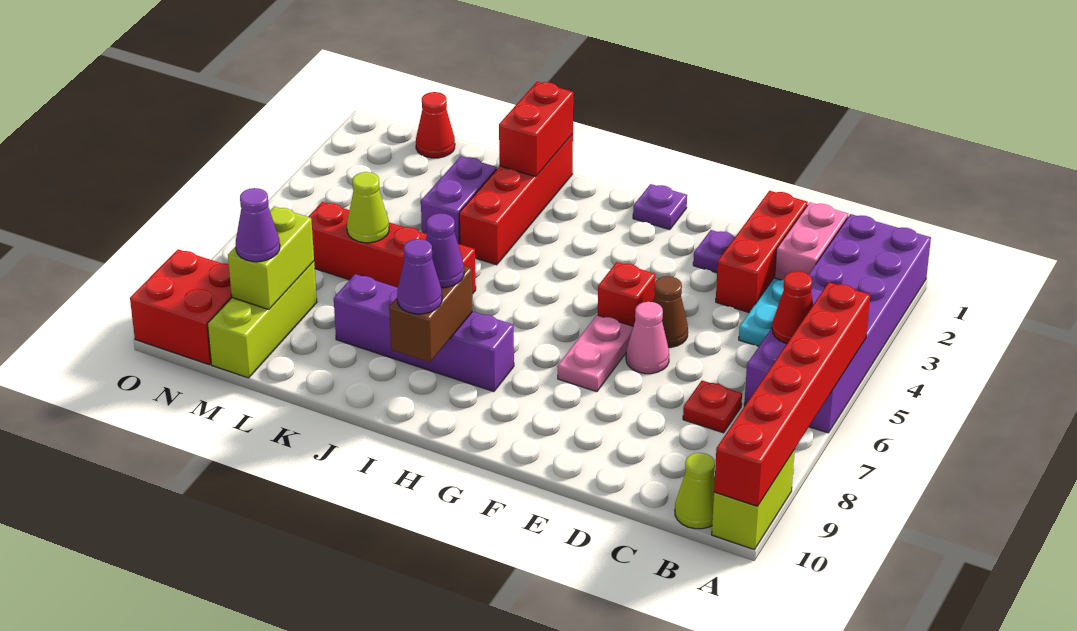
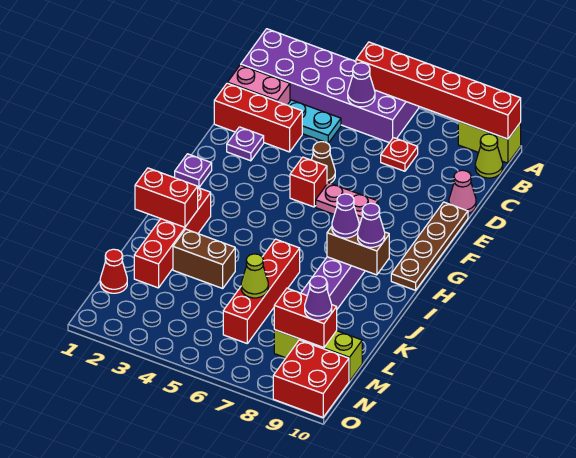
red cone B5 level 2 -> purple cone B5 level 2
pink cone E6 level 1 -> pink cone D10 level 1
none -> brown plate E10:H10 level 1
red brick J1:J4 level 1 -> red brick I2:L2 level 1
purple brick K3:K4 level 1 -> brown brick K3:K4 level 1
lime brick M8:M9 level 2 -> red brick M8:M9 level 2

